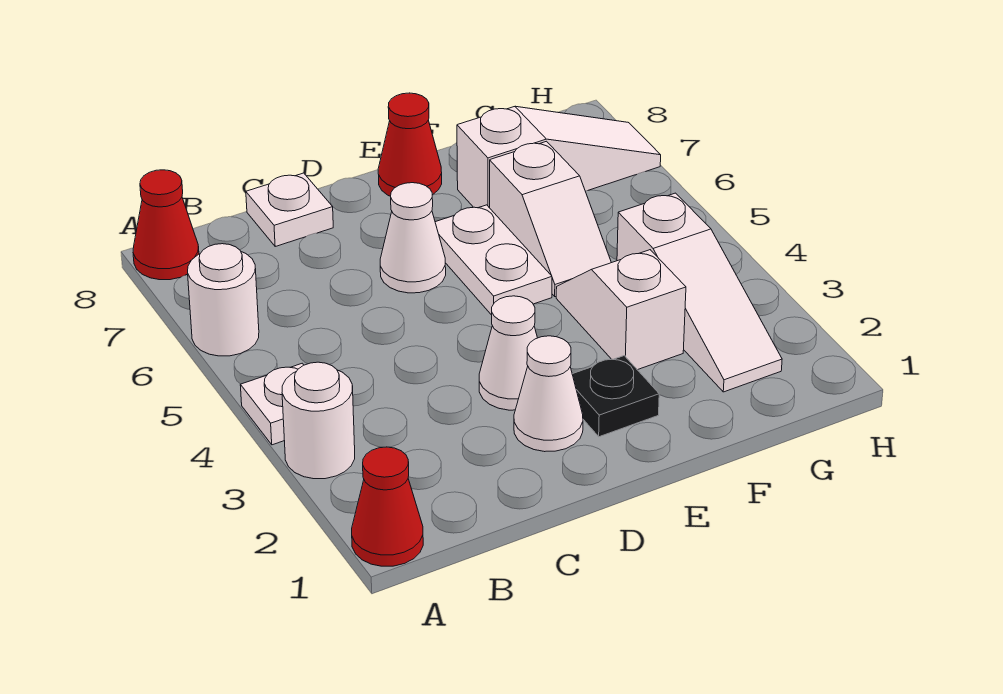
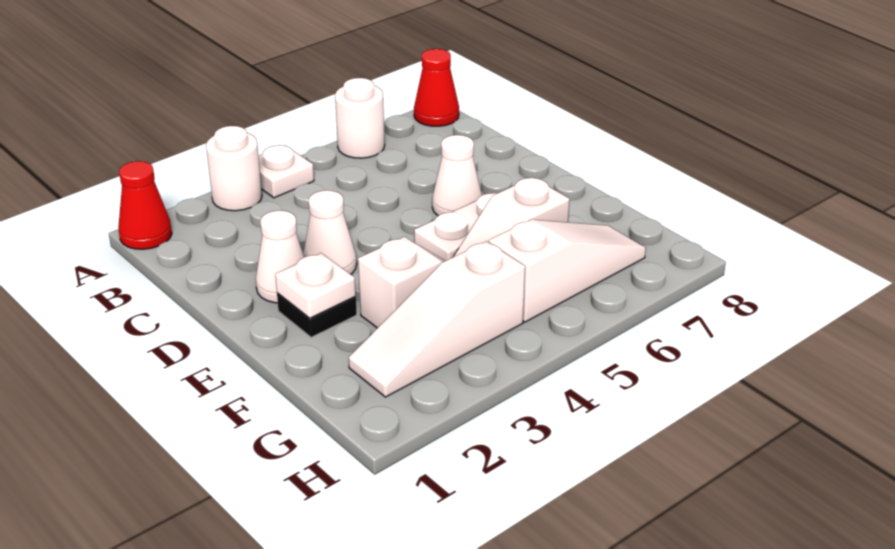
white plate C8 level 1 -> white plate E2 level 2
red cone E8 level 1 -> none
white slope F7:H7 level 1 top F -> white slope G5:G7 level 1 top 5

